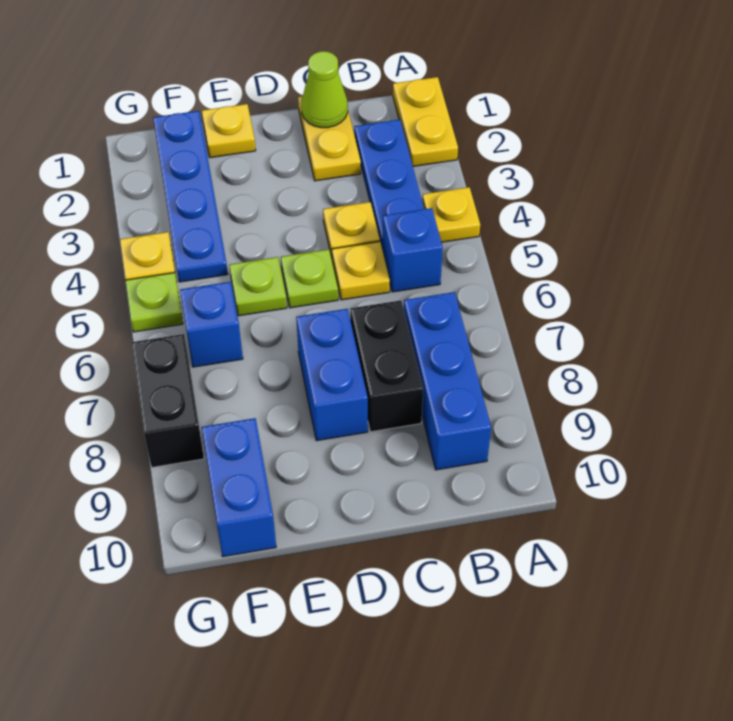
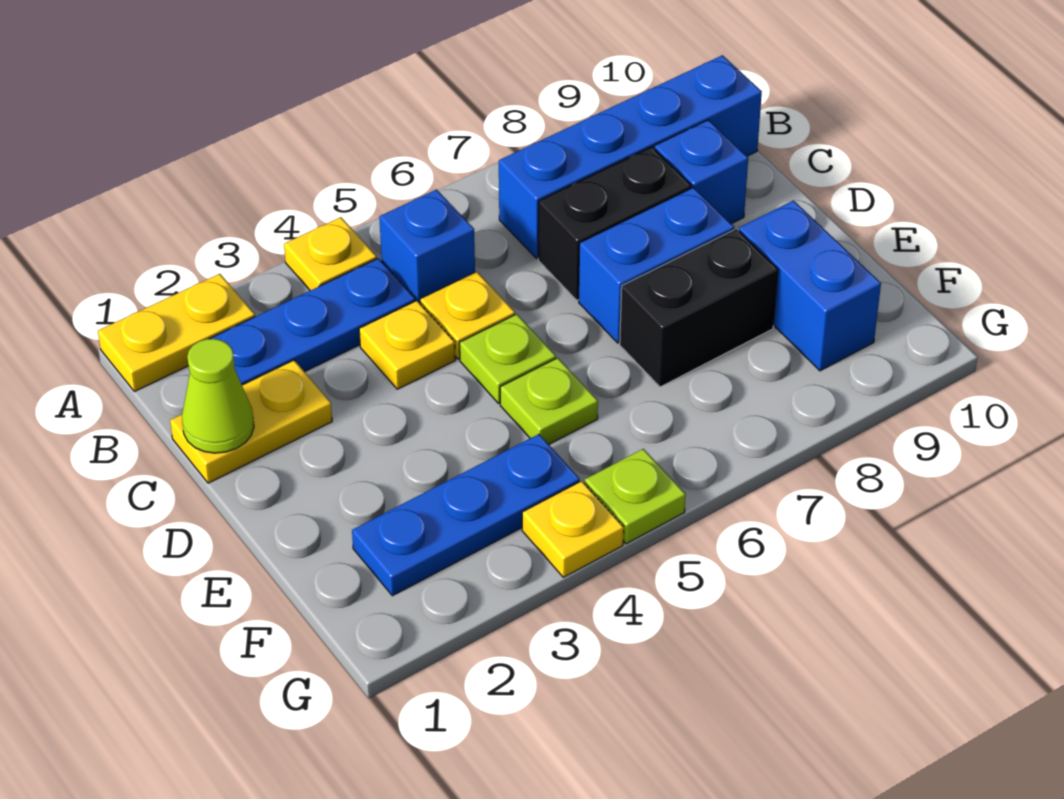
blue brick B7:B9 level 1 -> blue brick B7:B10 level 1
yellow plate E1 level 1 -> none
blue plate F1:F4 level 1 -> blue plate F2:F4 level 1
blue brick F6 level 1 -> blue brick C9 level 1
blue brick F9:F10 level 1 -> blue brick E9:F9 level 1
black brick G7:G8 level 1 -> black brick E7:E8 level 1

